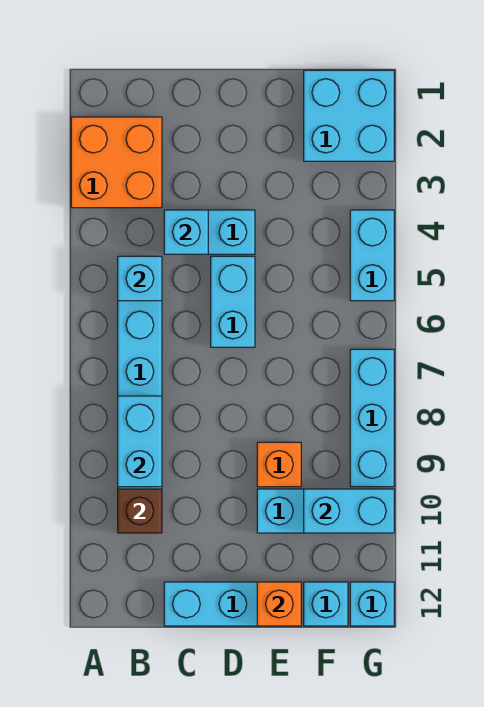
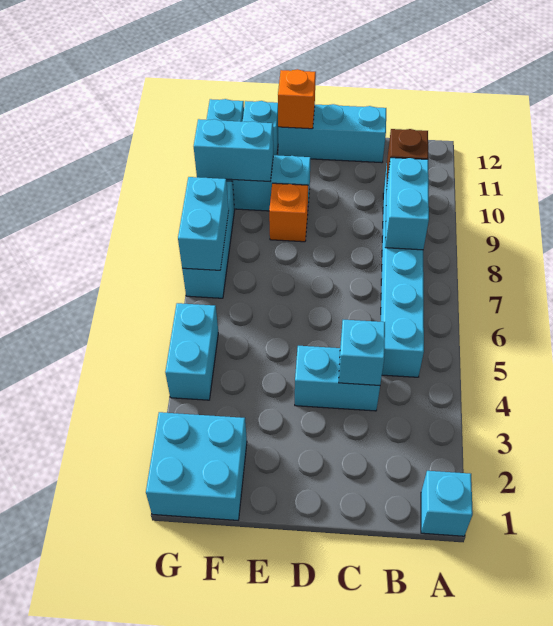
orange brick A2:B3 level 1 -> none
cyan brick B5 level 2 -> cyan brick A1 level 1
cyan brick D5:D6 level 1 -> cyan brick G7:G8 level 2

